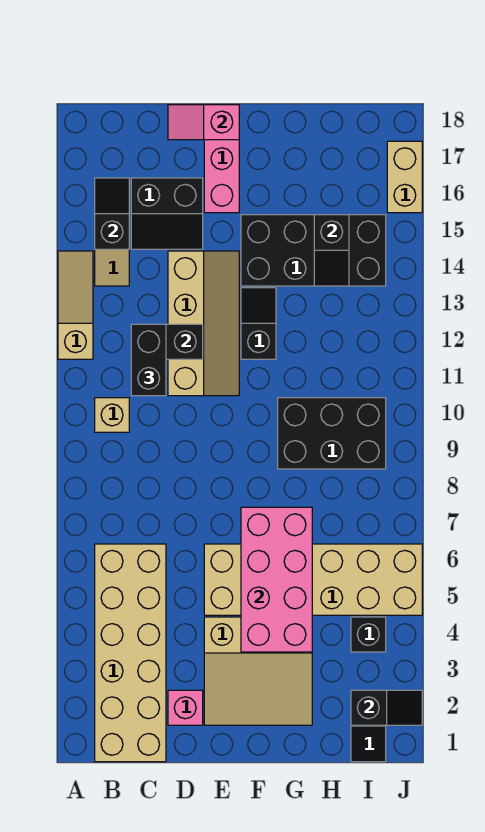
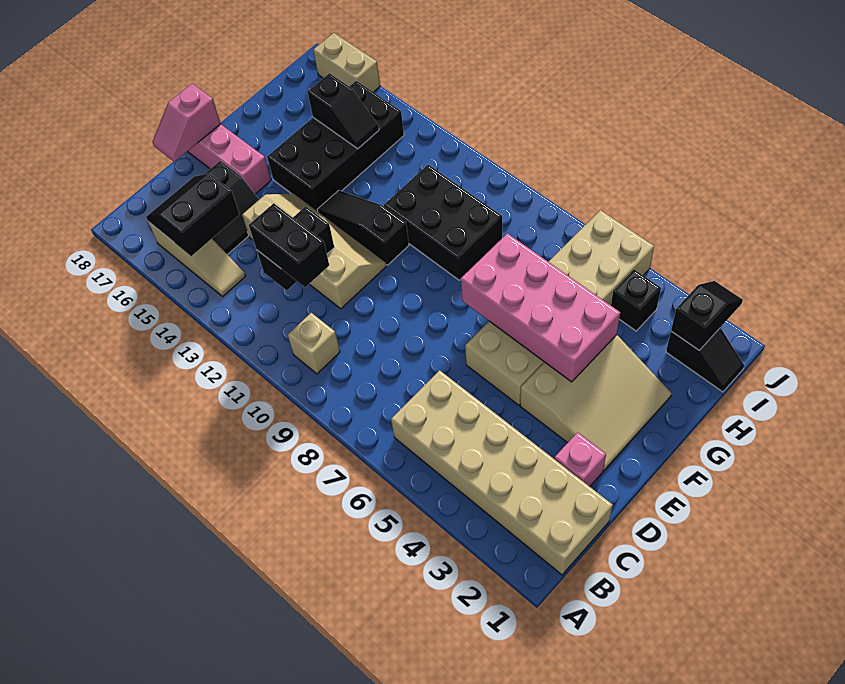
tan slope A12:A14 level 1 top 12 -> none
black slope B15:B16 level 2 top 15 -> black slope B15:C16 level 2 top 15
black slope F12:F13 level 1 top 12 -> black slope F11:F13 level 1 top 11
black brick G9:I10 level 1 -> black brick G9:H11 level 1

